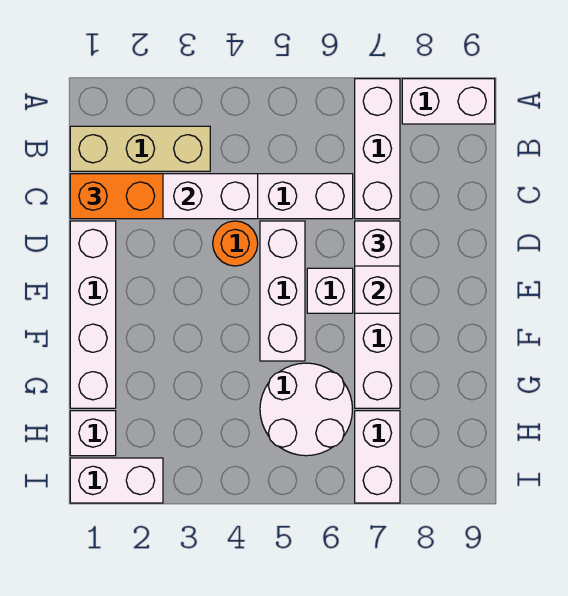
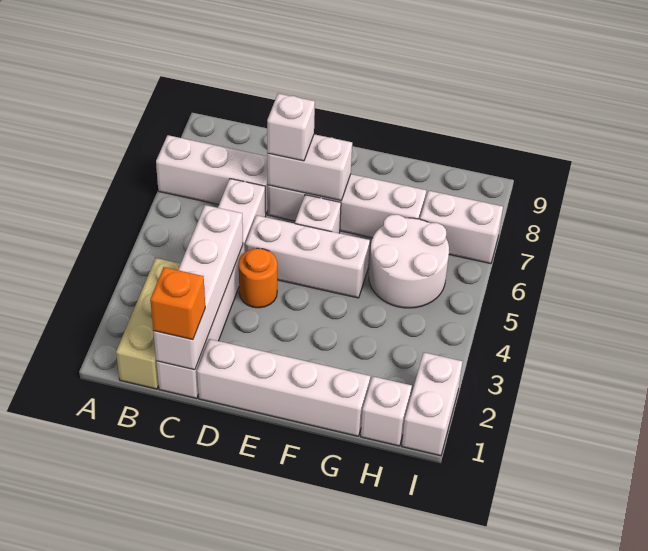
white brick A8:A9 level 1 -> none
orange brick C1:C2 level 3 -> orange brick C1 level 3

